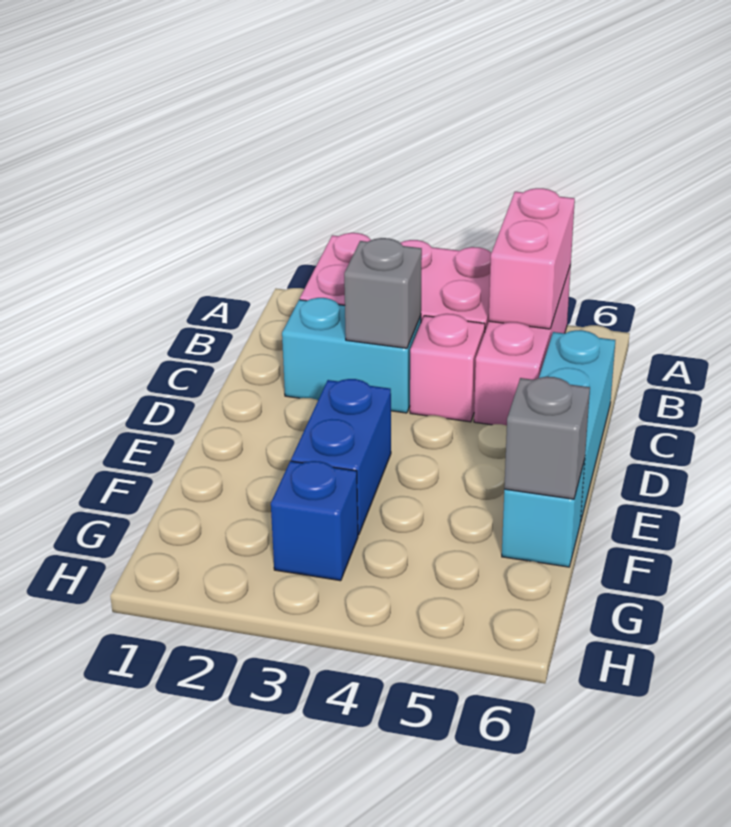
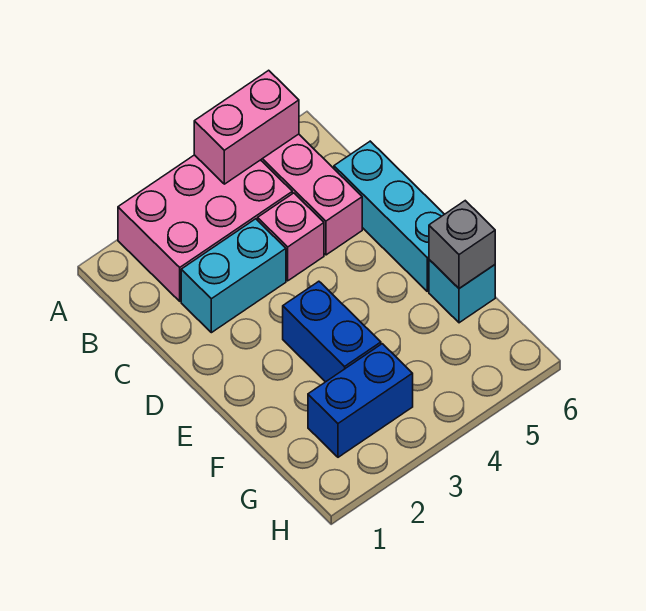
pink brick A5:B5 level 2 -> pink brick A4:A5 level 2
grey brick C3 level 2 -> none
blue brick G3 level 1 -> blue brick G2:G3 level 1

